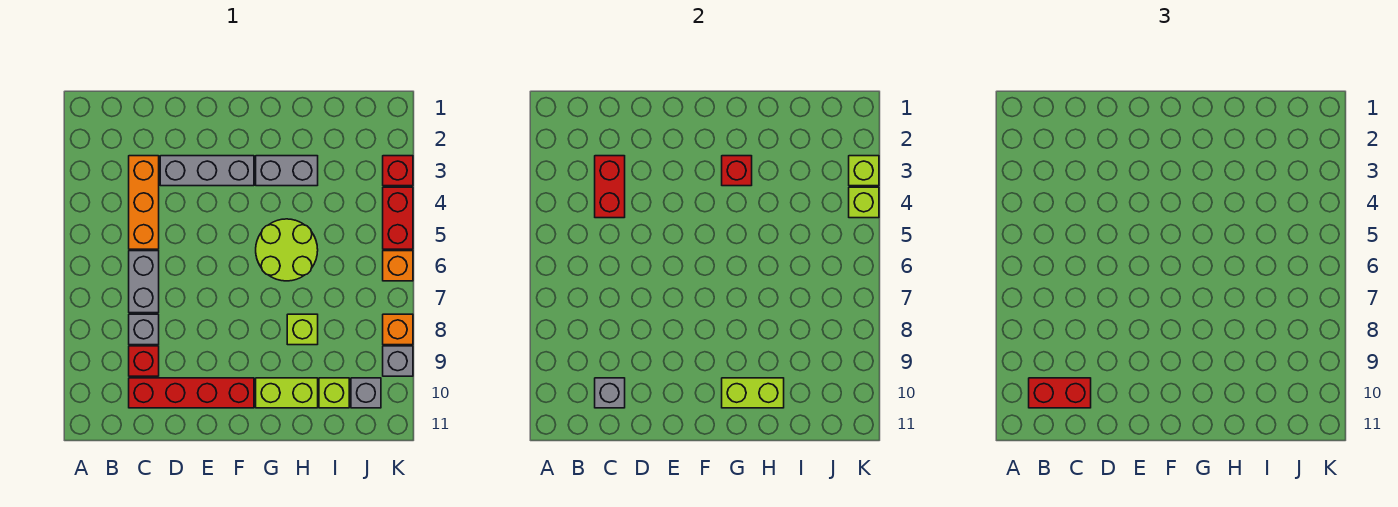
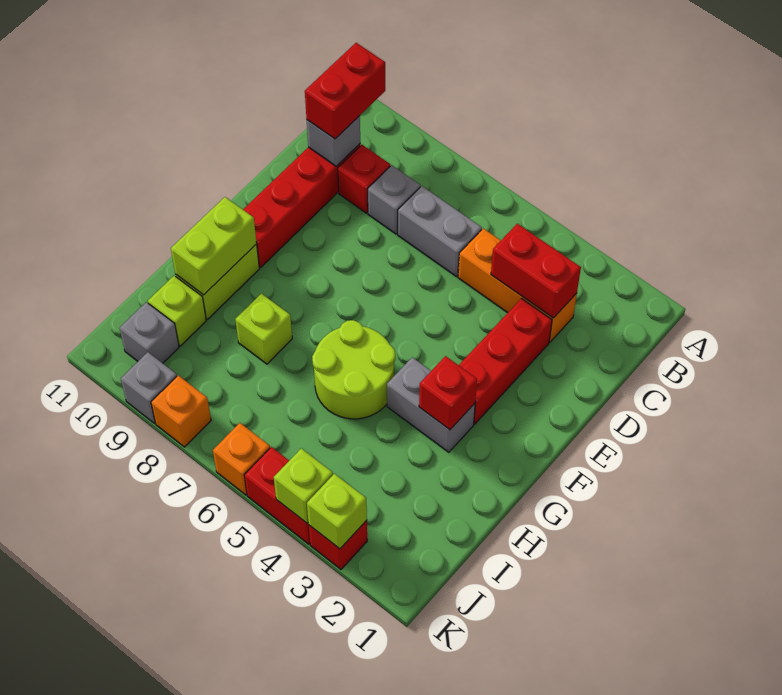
grey brick D3:F3 level 1 -> red brick D3:F3 level 1
grey brick G3:H3 level 1 -> grey brick G3:G4 level 1

